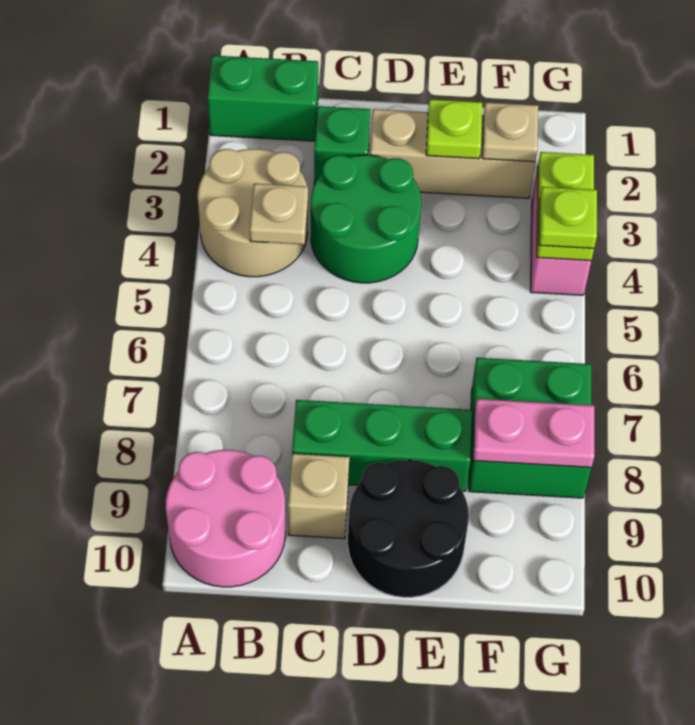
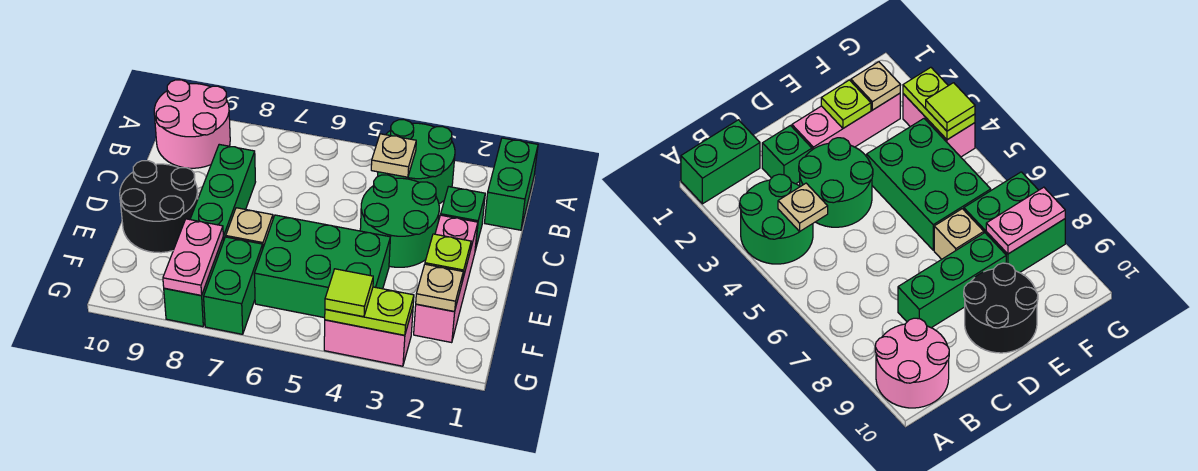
tan round brick A3:B4 level 1 -> green round brick A3:B4 level 1
tan brick C9 level 1 -> tan brick E7 level 1
tan brick D2:F2 level 1 -> pink brick D2:F2 level 1
none -> green brick E4:F6 level 1
lime plate G4 level 3 -> lime tile G4 level 3

